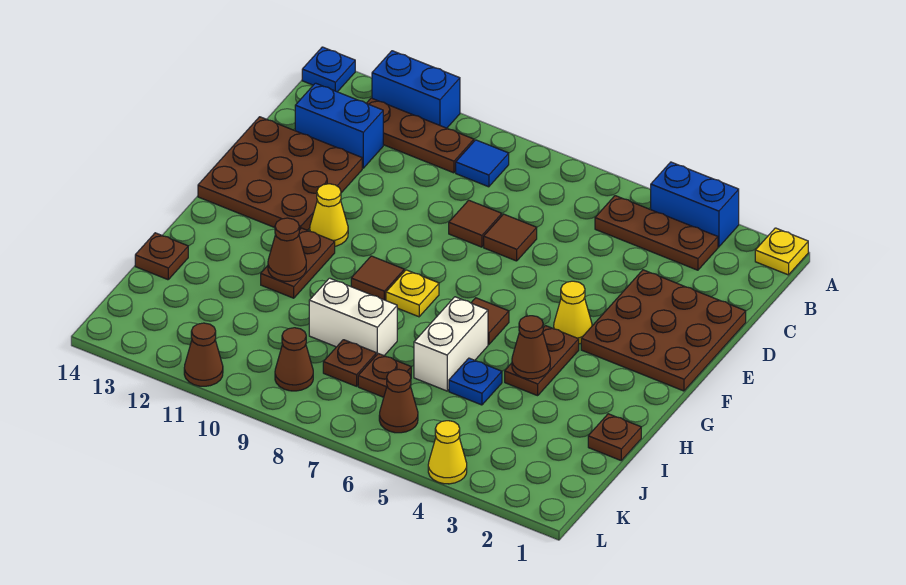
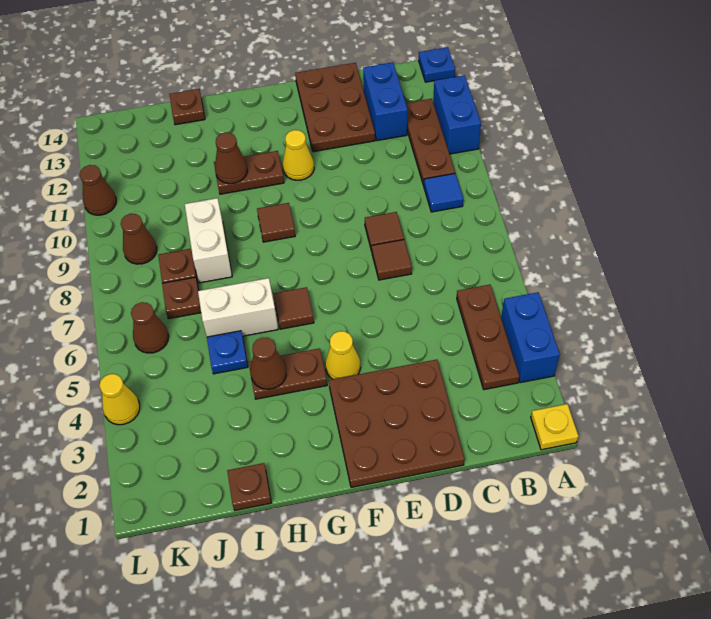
brown plate D12:F14 level 1 -> brown plate D12:E14 level 1
yellow plate G8 level 1 -> none

